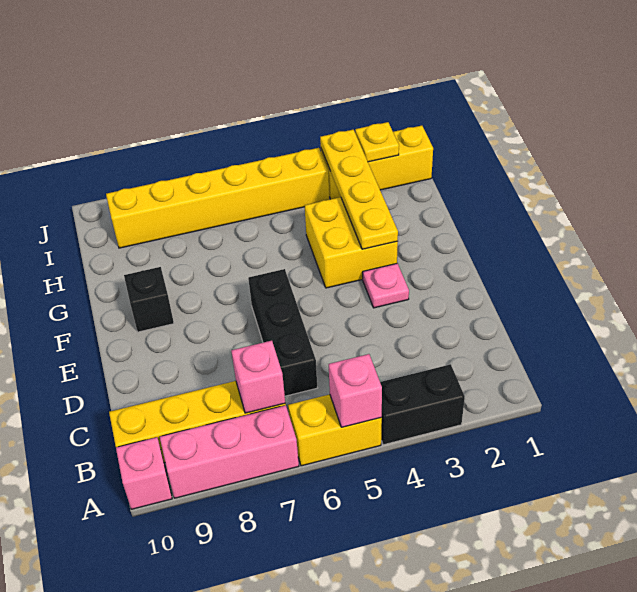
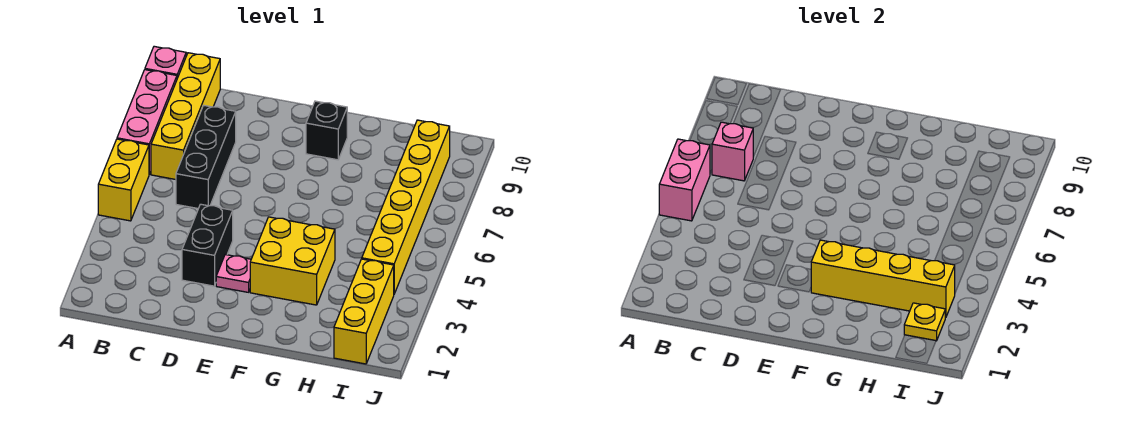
black brick A3:A4 level 1 -> black brick D3:D4 level 1
pink brick A5 level 2 -> pink brick A5:A6 level 2
black brick C6:E6 level 1 -> black brick C6:C8 level 1
yellow plate F3:I3 level 2 -> yellow brick F3:I3 level 2

